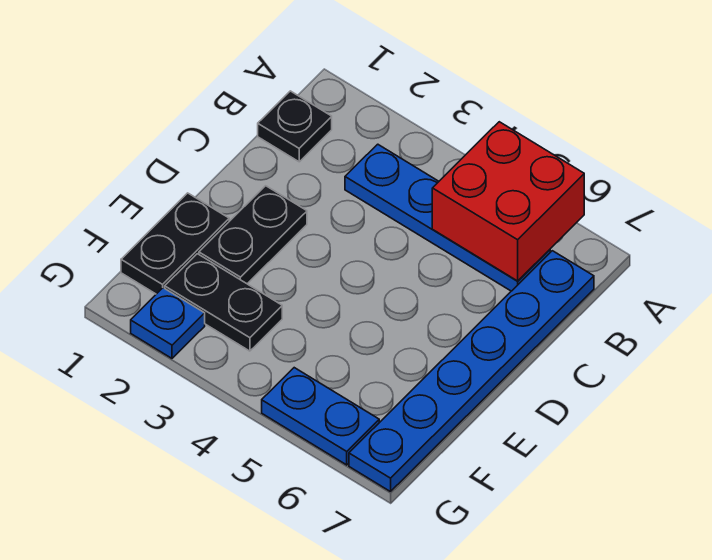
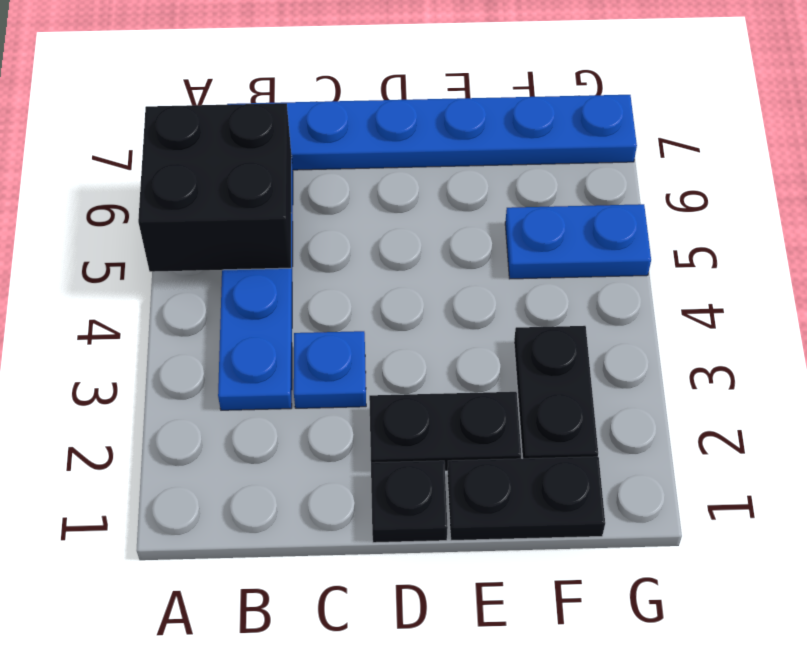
red brick A5:B6 level 2 -> black brick A5:B6 level 2
black plate B1 level 1 -> black plate D1 level 1
blue plate G2 level 1 -> blue plate C3 level 1
blue plate G5:G6 level 1 -> blue plate F5:G5 level 1

